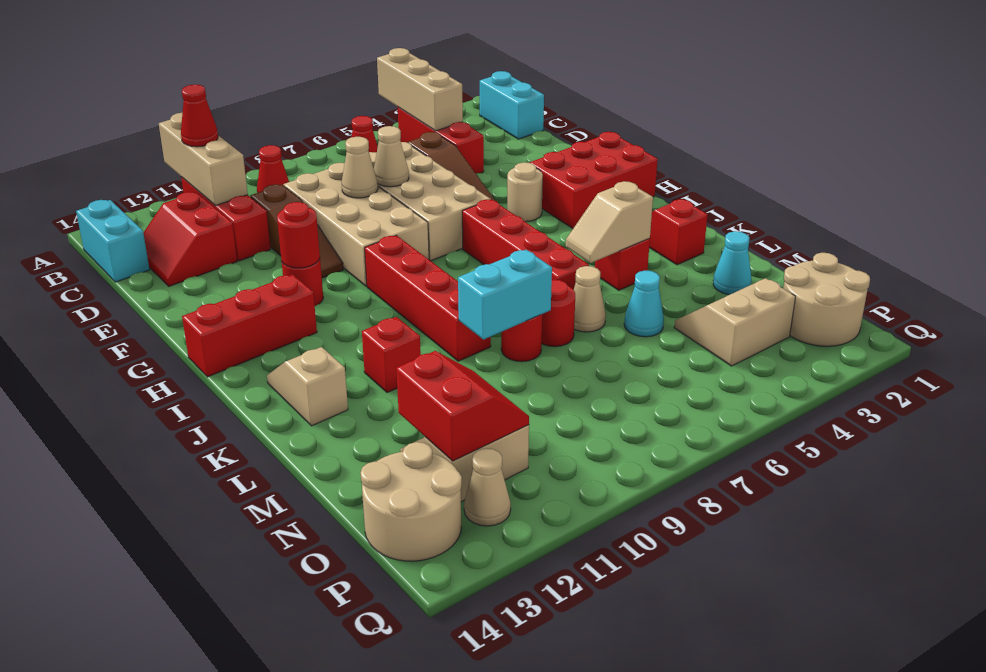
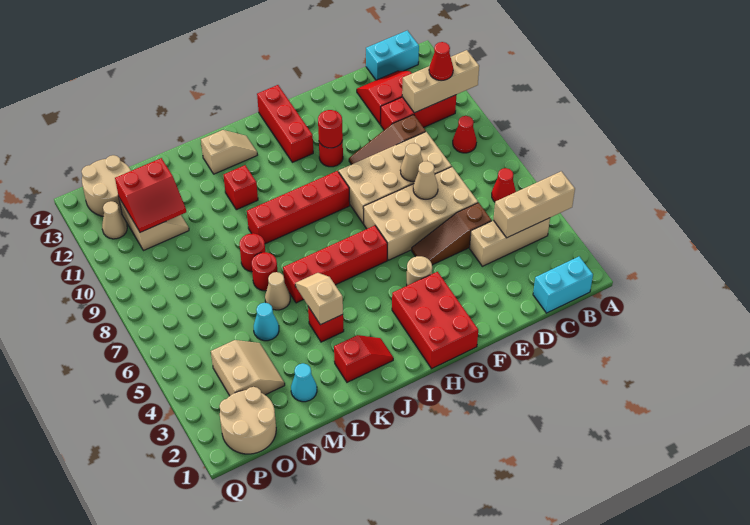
red brick B4:D4 level 1 -> tan brick B4:D4 level 1
cyan brick L8:L9 level 2 -> none

